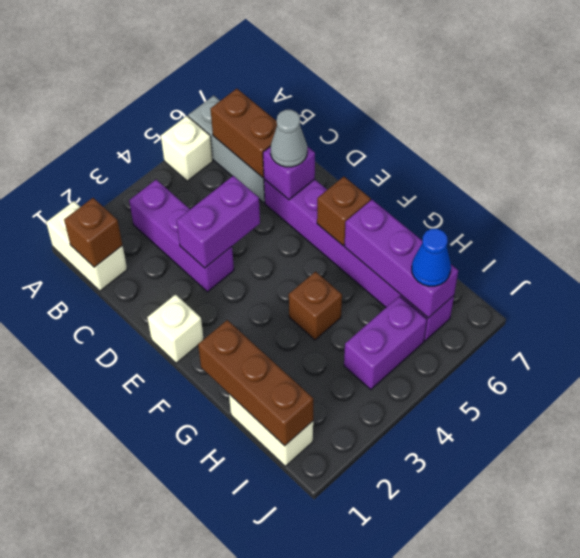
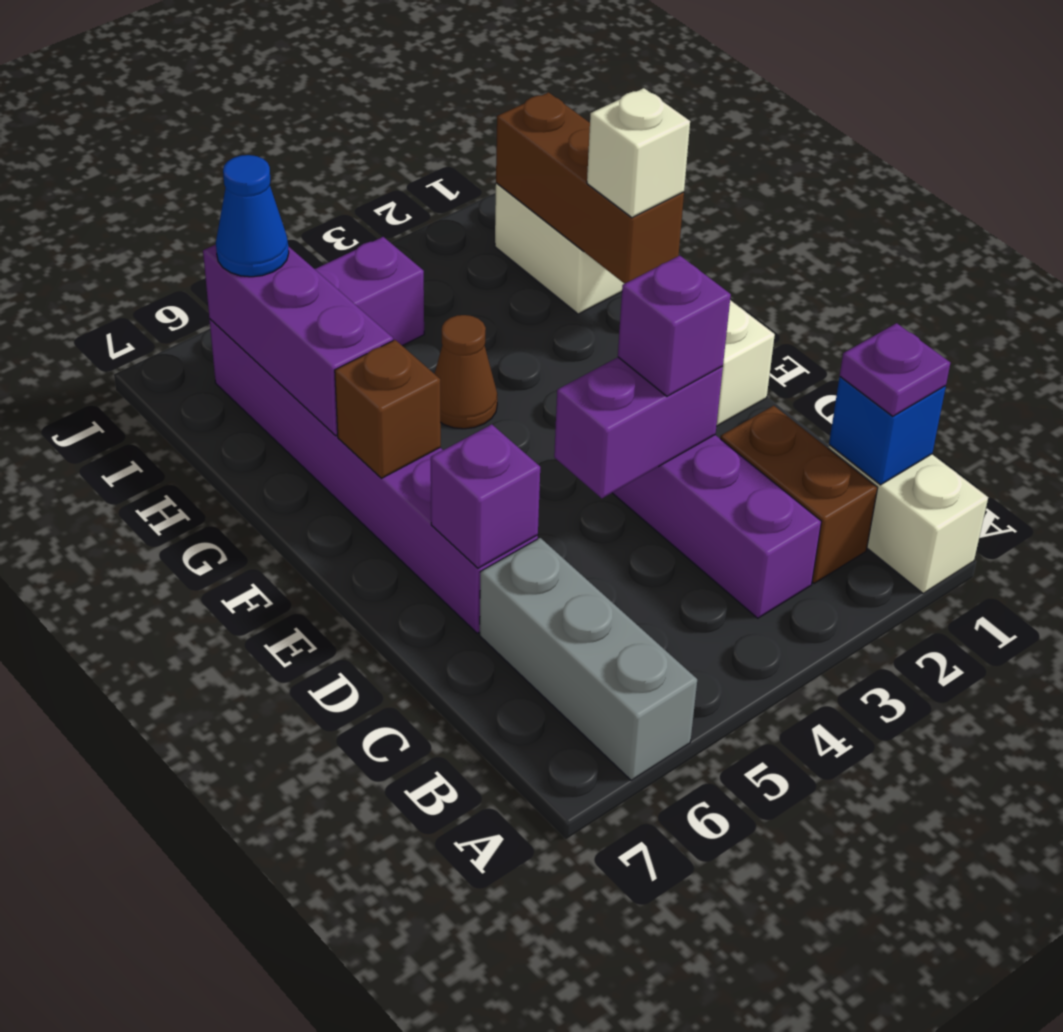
white brick A5 level 1 -> white brick G1 level 3
brown brick B1 level 2 -> blue brick B1 level 2
none -> purple plate B1 level 3
brown brick B6:C6 level 2 -> brown brick B2:C2 level 1
none -> purple brick D3 level 3
grey cone D6 level 3 -> none
brown brick G4 level 1 -> brown cone G4 level 1

